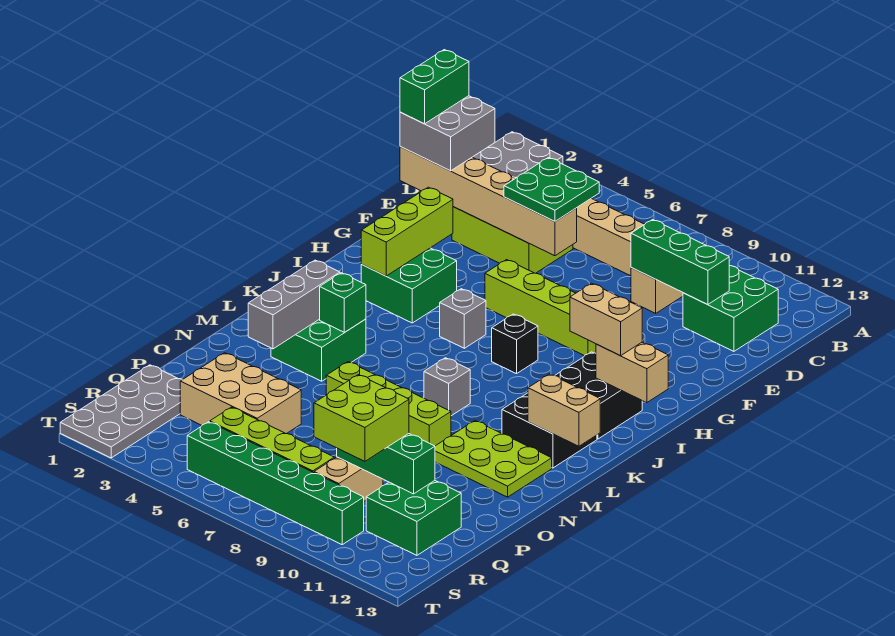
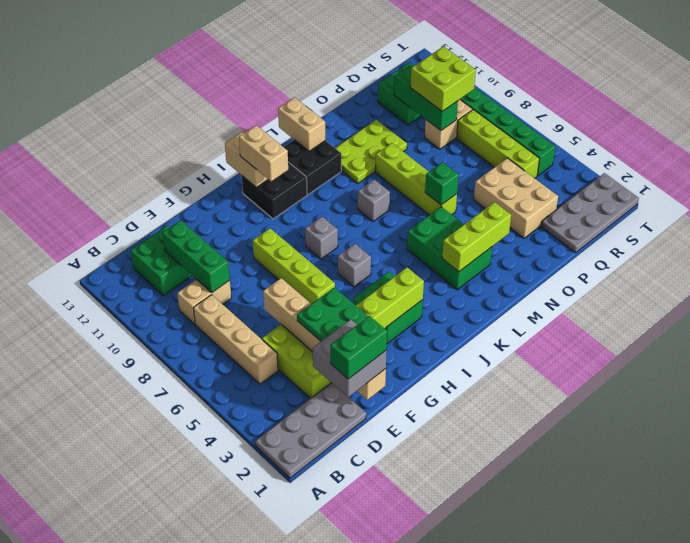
green plate D5:E6 level 3 -> green plate E3:F4 level 3
black brick I8 level 1 -> grey brick I8 level 1
green brick L3:M4 level 1 -> green brick L3:M5 level 1
grey brick L3:N3 level 2 -> lime brick L3:N3 level 2
green brick L4 level 2 -> green brick N6 level 2
lime plate M10:N12 level 1 -> lime plate M10:O11 level 1

